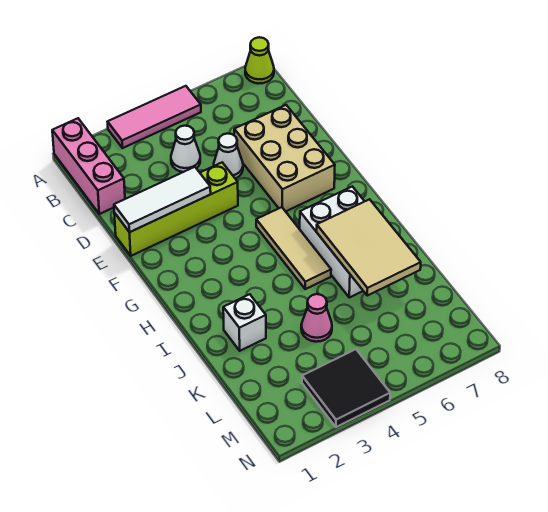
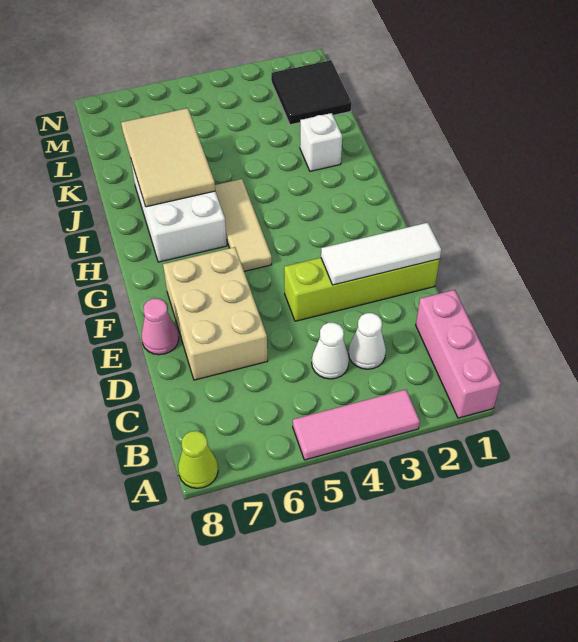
white cone D5 level 1 -> white cone C3 level 1
pink cone K4 level 1 -> pink cone E8 level 1
black tile M3:N4 level 1 -> black tile L1:M2 level 1

